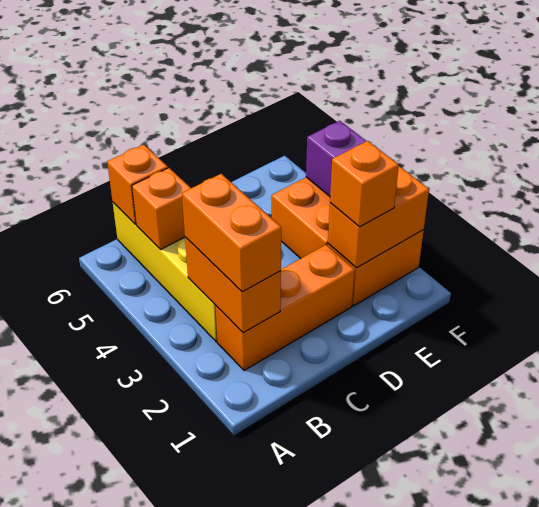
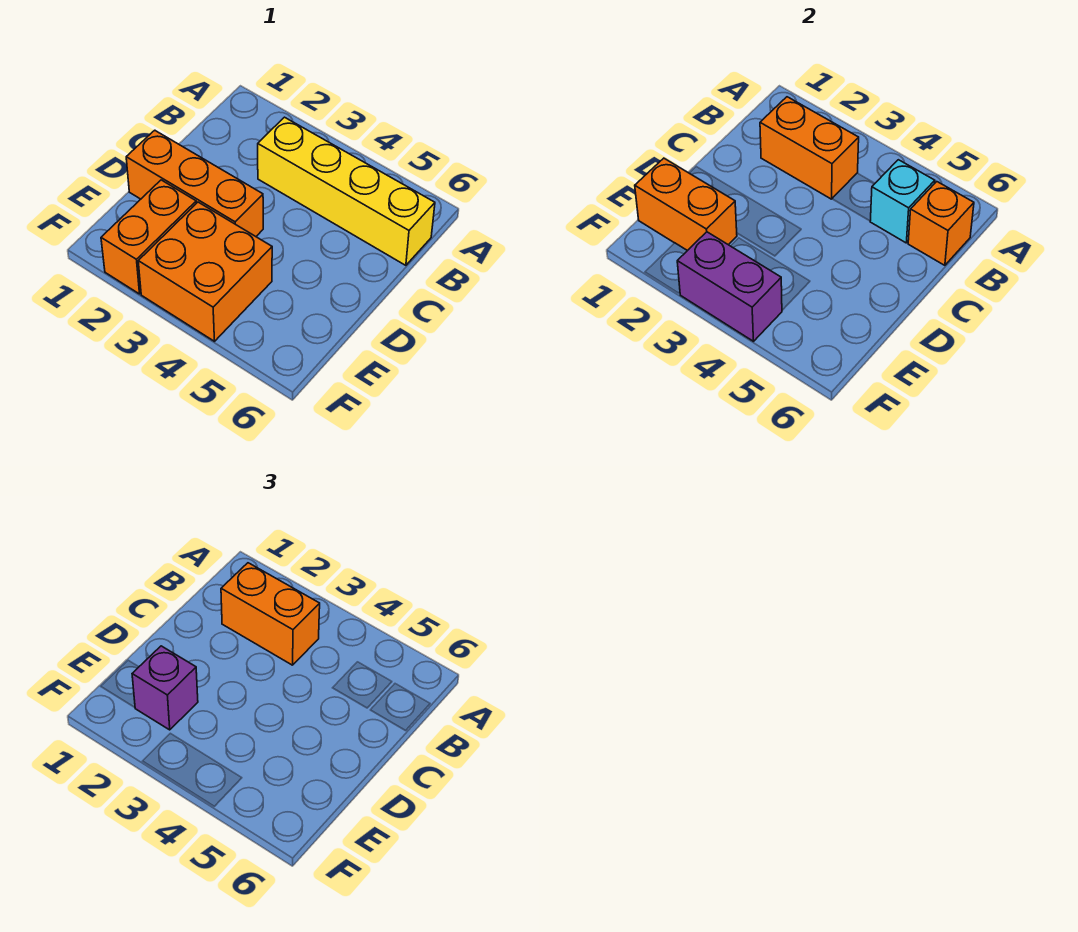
orange brick B2:D2 level 1 -> orange brick D1:D3 level 1
orange brick B5 level 2 -> cyan brick B5 level 2
orange brick E2:F2 level 2 -> orange brick E1:E2 level 2
orange brick E2 level 3 -> purple brick E2 level 3

